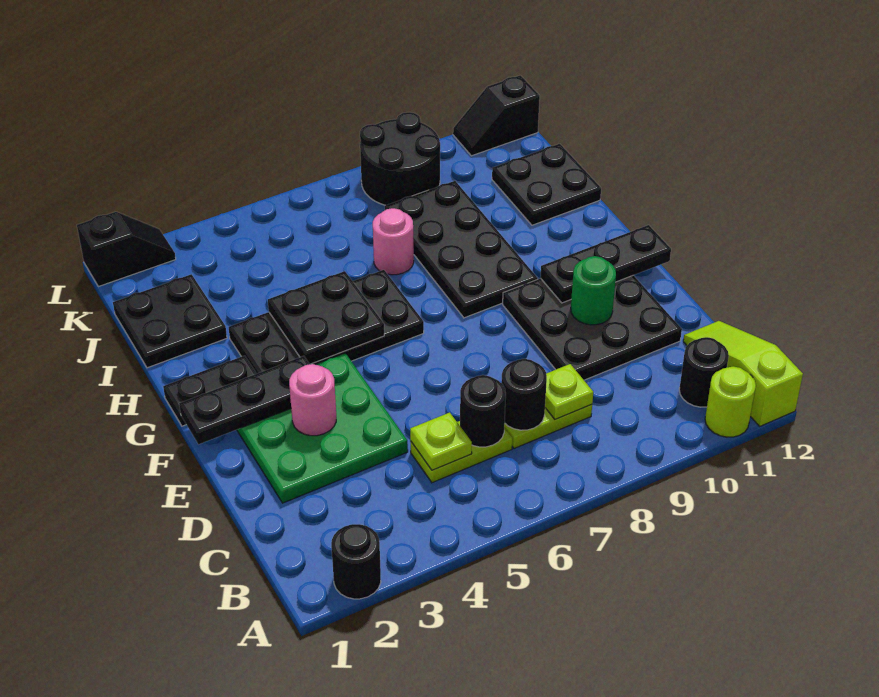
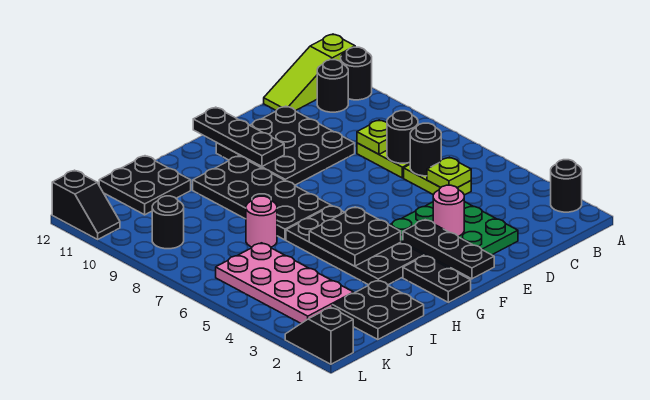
lime round brick A11 level 1 -> black round brick A11 level 1
green round brick E10 level 2 -> none
black plate G8:J9 level 1 -> black plate G7:H10 level 1
none -> pink plate J3:K6 level 1
black round brick K8:L9 level 1 -> black round brick K9 level 1

